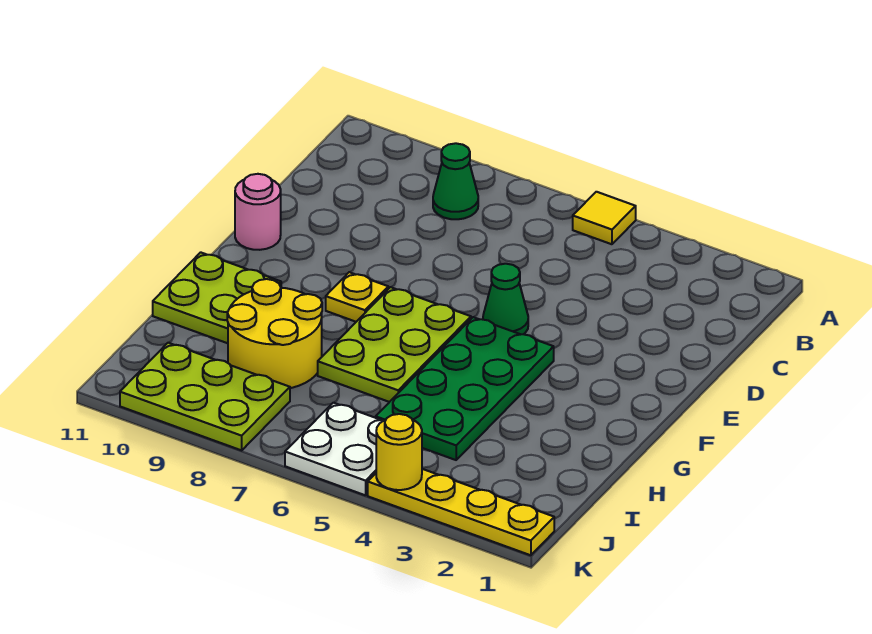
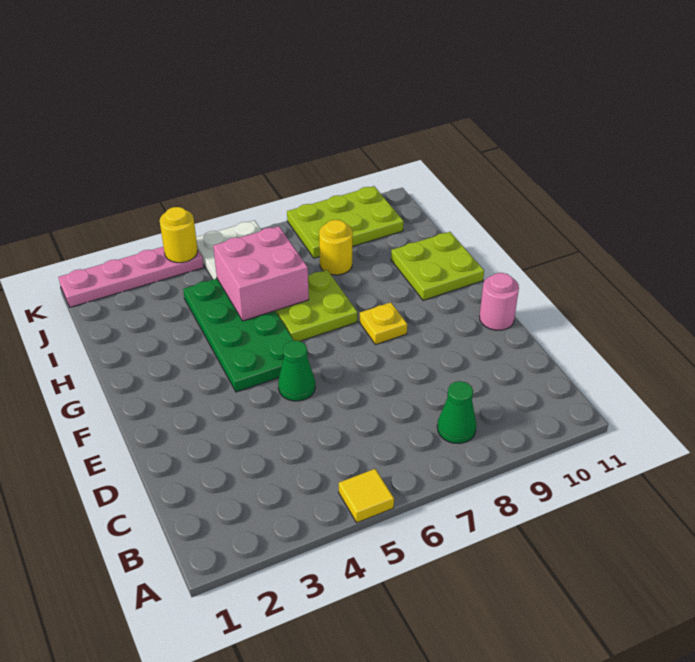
lime plate F6:H7 level 1 -> lime plate G6:H7 level 1
none -> pink brick H5:I6 level 2
yellow round brick H8:I9 level 1 -> yellow round brick I8 level 1
yellow plate K1:K4 level 1 -> pink plate K1:K4 level 1

